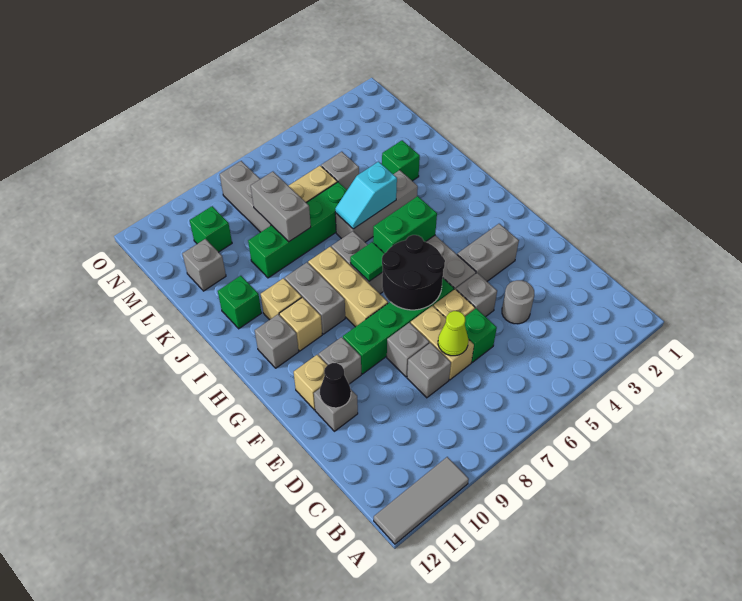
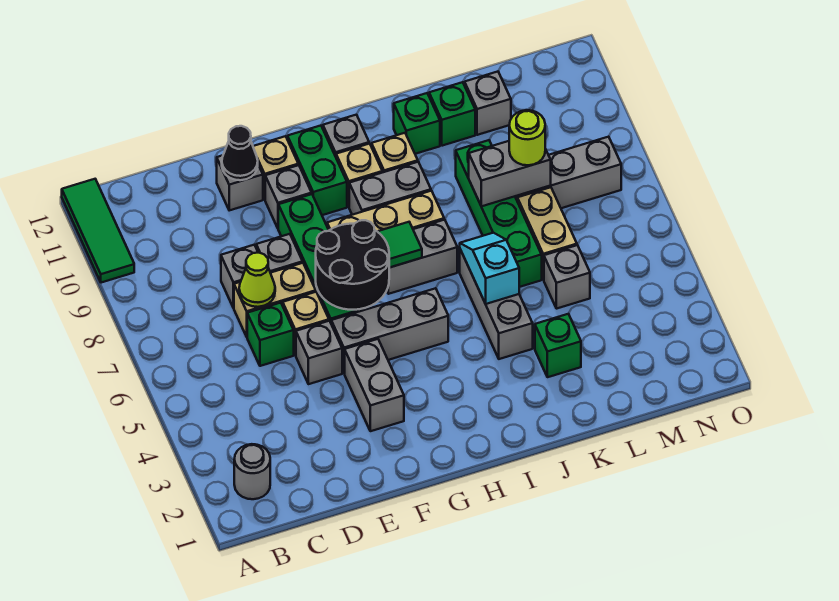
grey tile A10:A12 level 1 -> green tile A10:A12 level 1
grey round brick D4 level 1 -> grey round brick B2 level 1
green brick H5:H6 level 2 -> green brick G10:G11 level 1
none -> lime round brick L8 level 3
green brick M10 level 1 -> green brick K11 level 1

